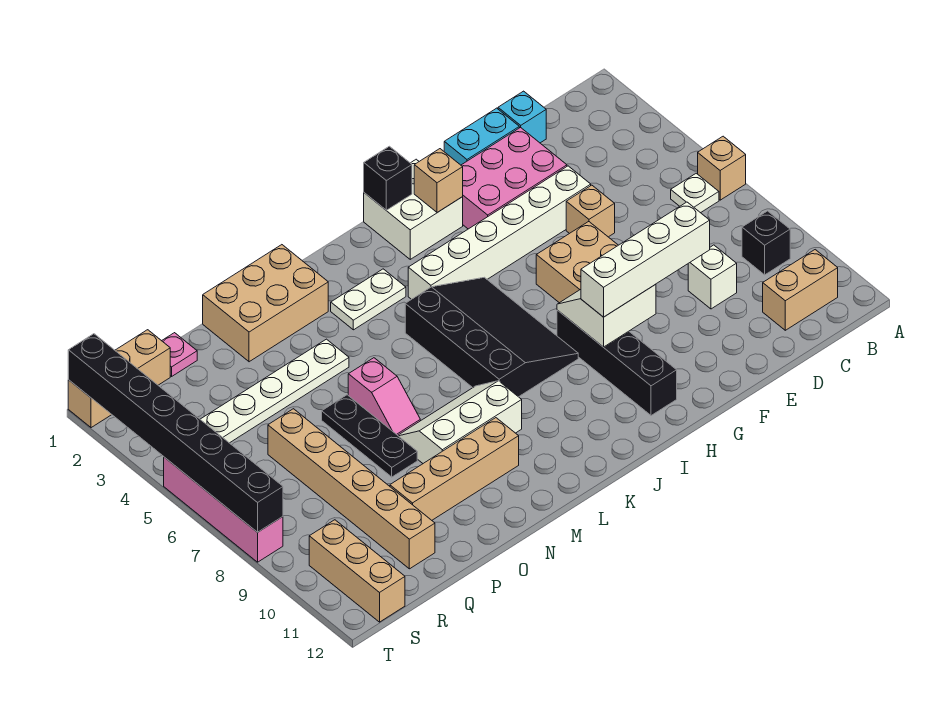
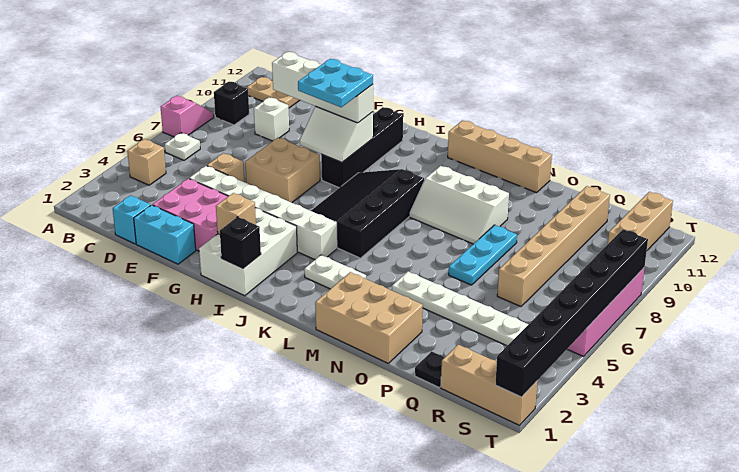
tan brick A6 level 1 -> tan brick B4 level 1
tan brick B11:C11 level 1 -> tan plate B11:C11 level 1
none -> cyan plate G8:H9 level 4
white brick H1:I2 level 1 -> white brick H1:I3 level 1
tan brick M10:P10 level 1 -> tan brick K12:N12 level 1
pink slope N6:N7 level 1 top 6 -> pink slope A7:A8 level 1 top 7
black plate O6:O8 level 1 -> cyan plate O6:O8 level 1
pink plate Q1 level 1 -> black plate Q1 level 1

